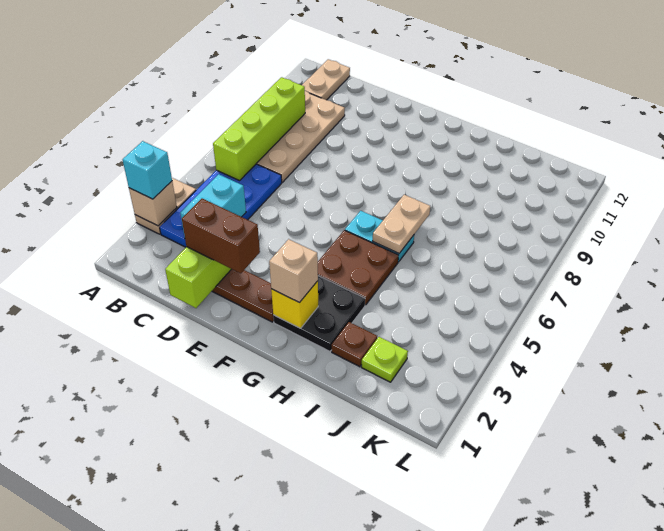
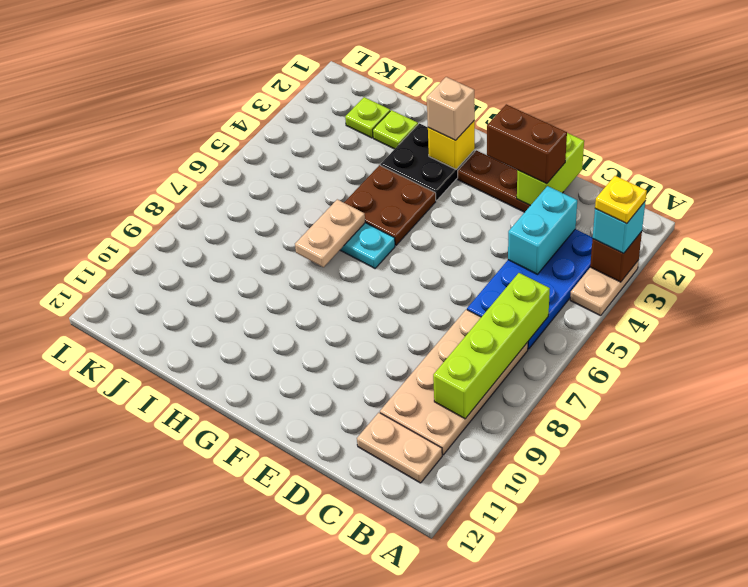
tan brick A3 level 2 -> brown brick A3 level 2
none -> yellow plate A3 level 4
tan plate B11:B12 level 1 -> tan plate B11:C11 level 1
brown plate I2 level 1 -> lime plate I2 level 1

